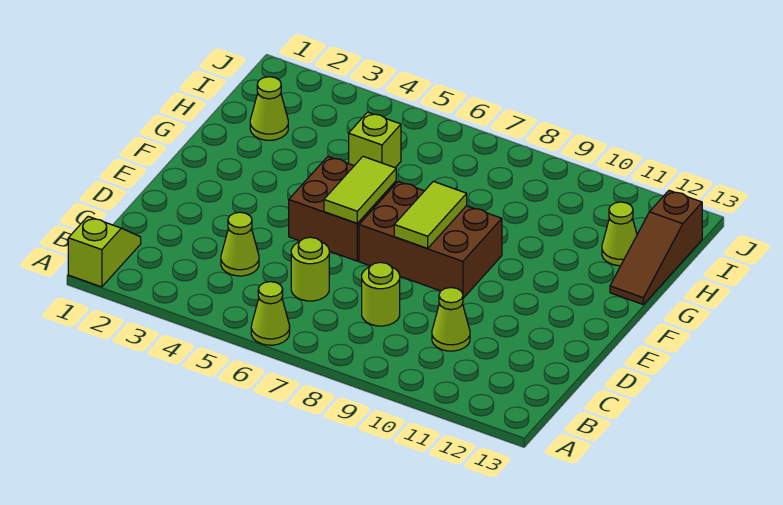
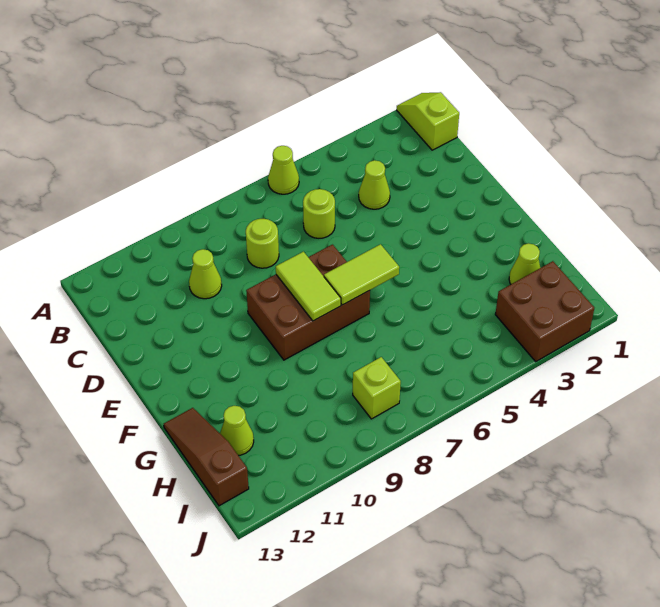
lime slope A1:B1 level 1 top A -> lime slope A1:B1 level 1 top B
brown brick E5:F6 level 1 -> brown brick I2:J3 level 1
lime tile E6:F6 level 2 -> lime tile F6:F7 level 2
lime brick H5 level 1 -> lime brick I8 level 1

